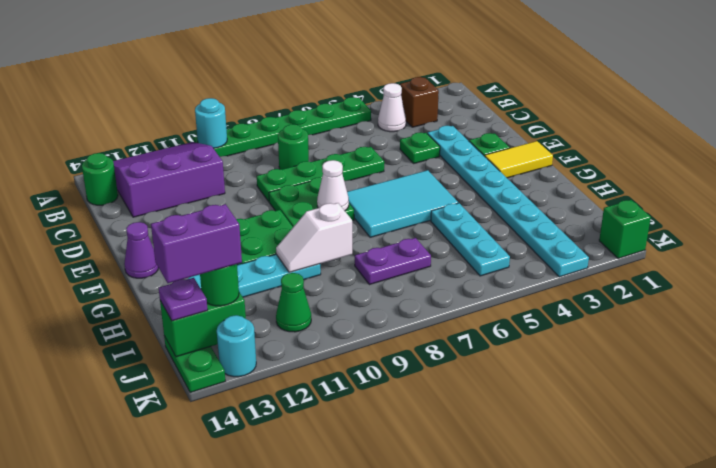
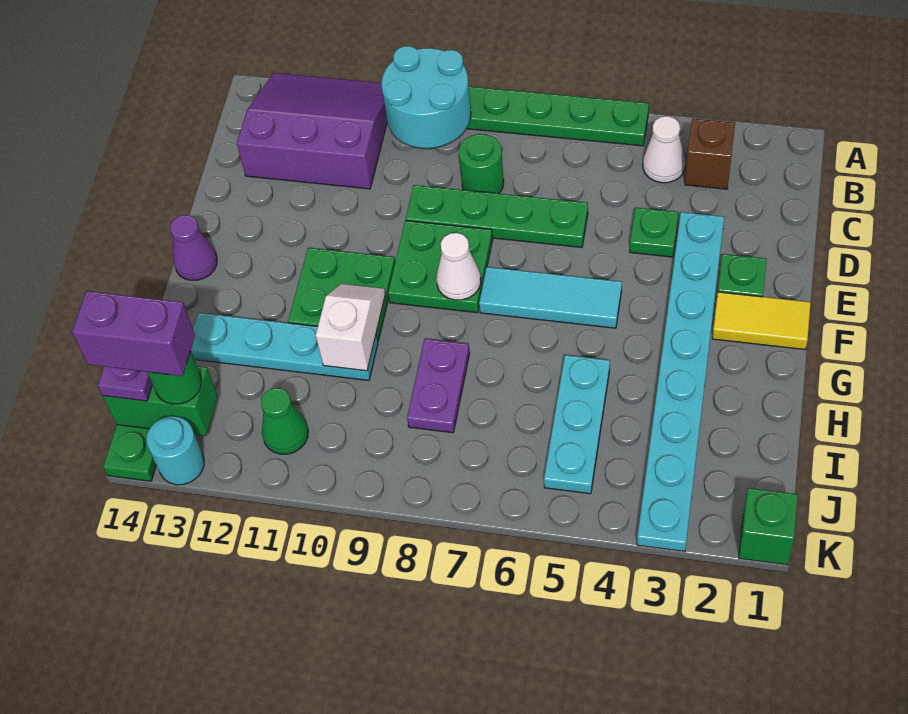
cyan round brick A10 level 2 -> cyan round brick A9:B10 level 2
green round brick B14 level 1 -> none
cyan tile F5:G7 level 1 -> cyan tile F5:F7 level 1
white slope H9:H10 level 2 top 9 -> white slope G10:H10 level 2 top H
purple plate I7:I8 level 1 -> purple plate H8:I8 level 1

